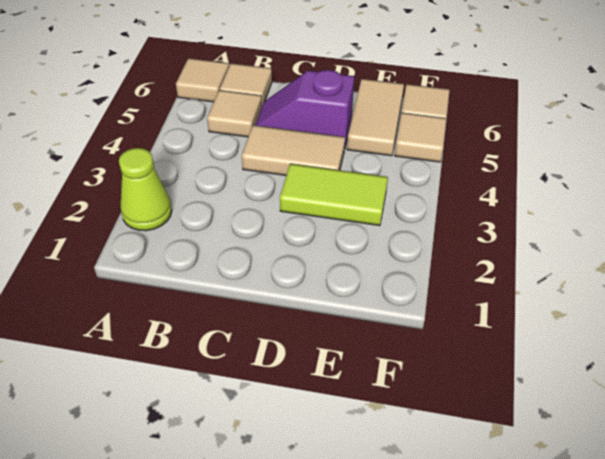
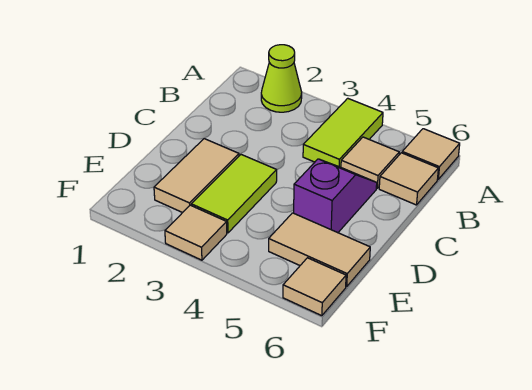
none -> lime tile A4:B4 level 1
tan tile C4:D4 level 1 -> tan tile D2:E2 level 1
tan tile F5 level 1 -> tan tile F3 level 1

